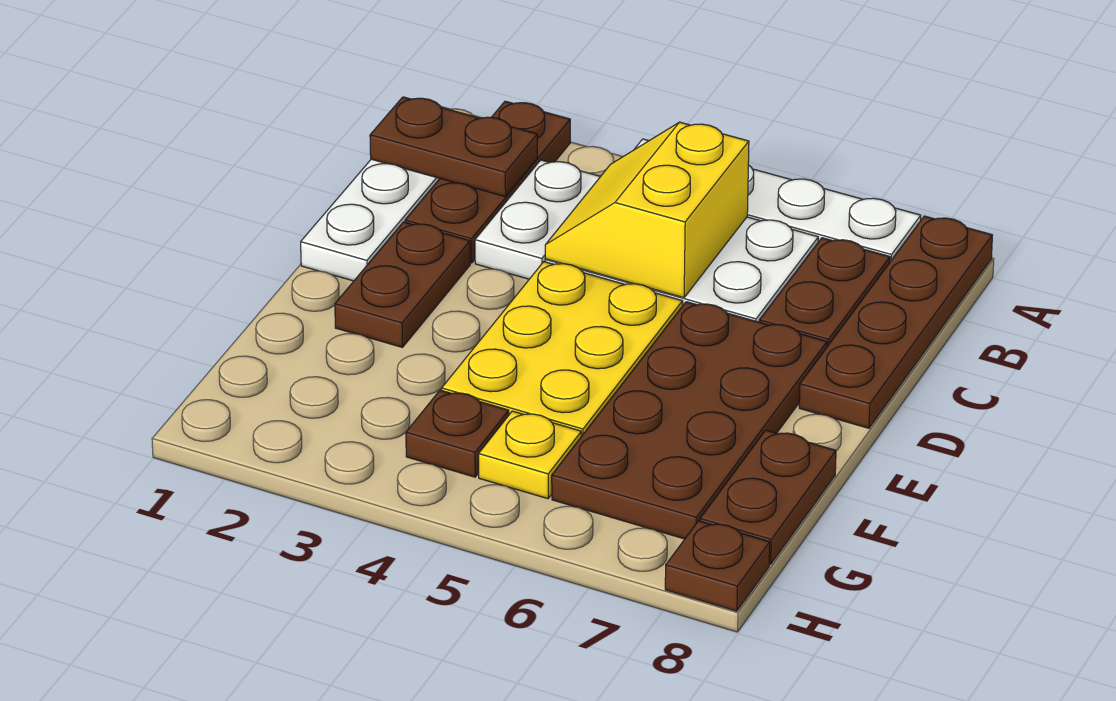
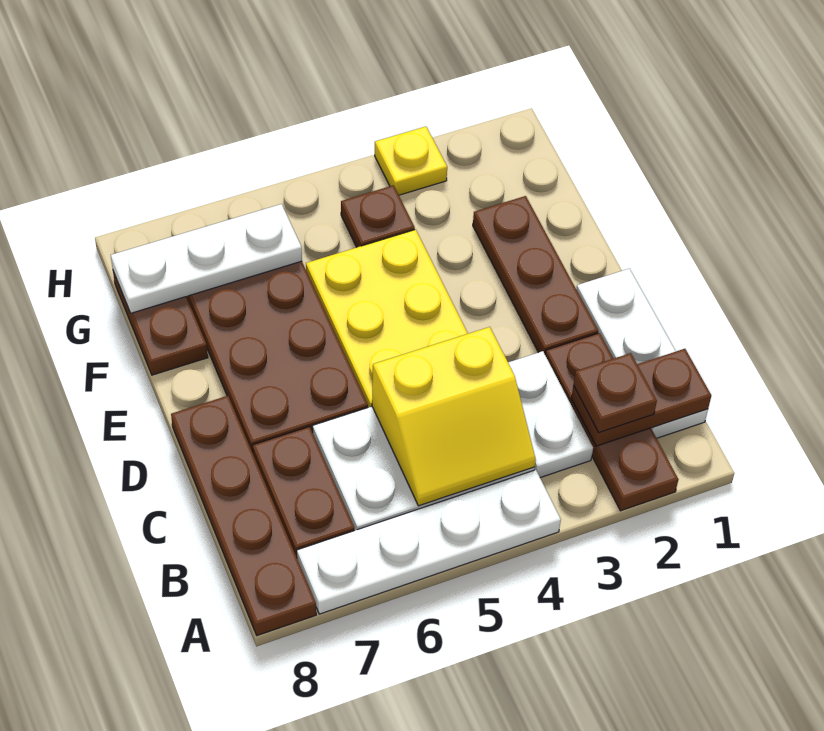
yellow slope B4:C5 level 2 top 5 -> yellow slope B4:C5 level 2 top C
brown plate D2:E2 level 1 -> brown plate D2:F2 level 1
yellow plate G5 level 1 -> yellow plate H3 level 1
none -> white plate G6:G8 level 2
brown plate H8 level 1 -> brown plate B2 level 3

